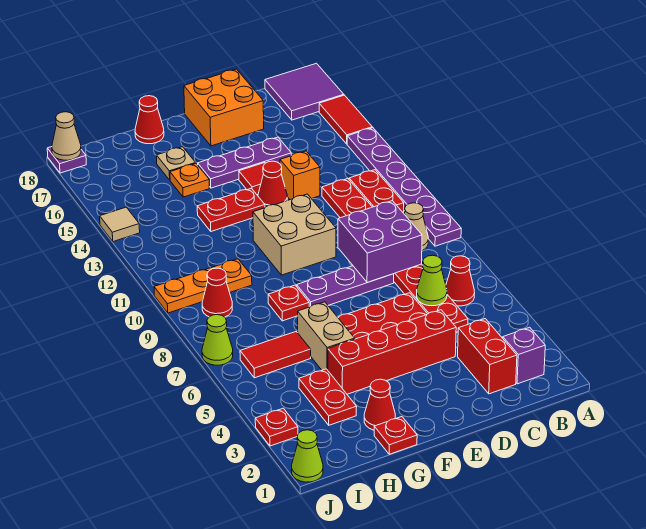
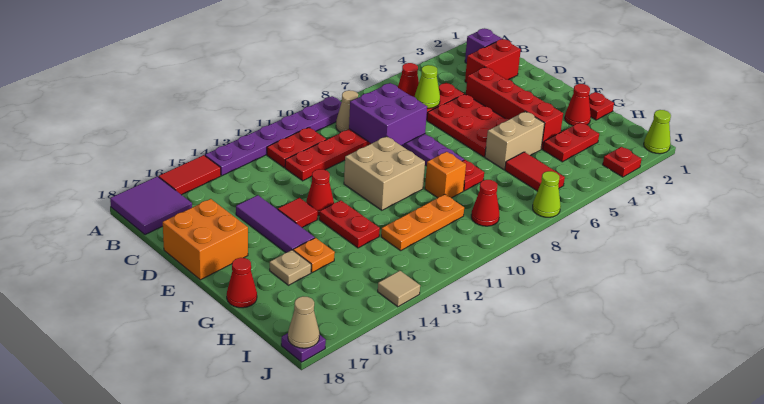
orange brick D13 level 1 -> orange brick G9 level 1
purple plate D15:F15 level 1 -> purple tile D15:F15 level 1
orange plate H10:J10 level 1 -> orange plate H10:H12 level 1

